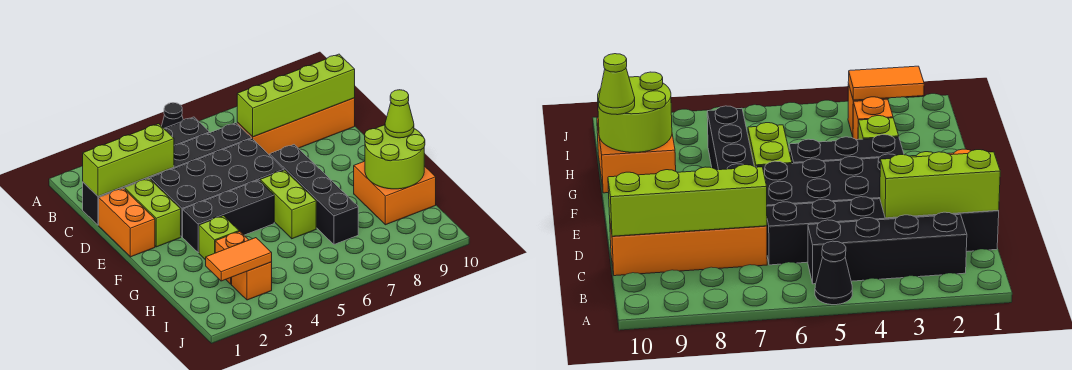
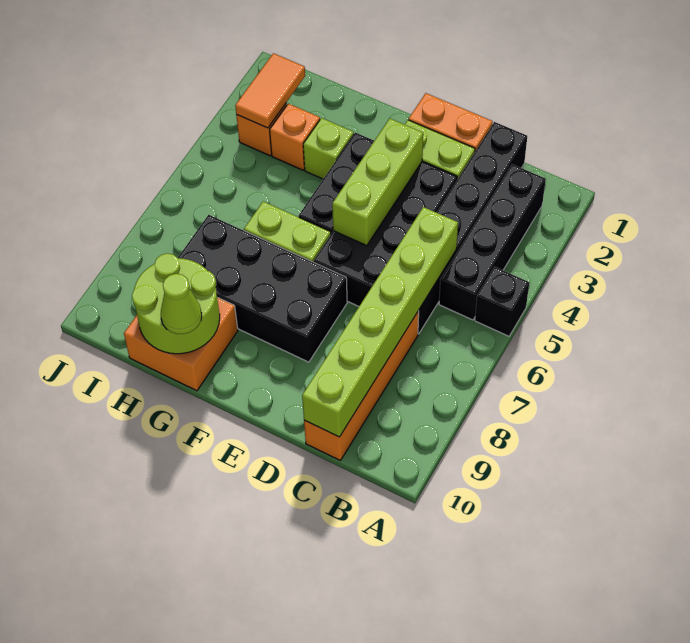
black cone A5 level 1 -> black brick A5 level 1
lime brick C1:C3 level 2 -> lime brick E3:E5 level 2
lime brick C7:C10 level 2 -> lime brick C5:C10 level 2
black brick E7:H7 level 1 -> black brick E7:H8 level 1

